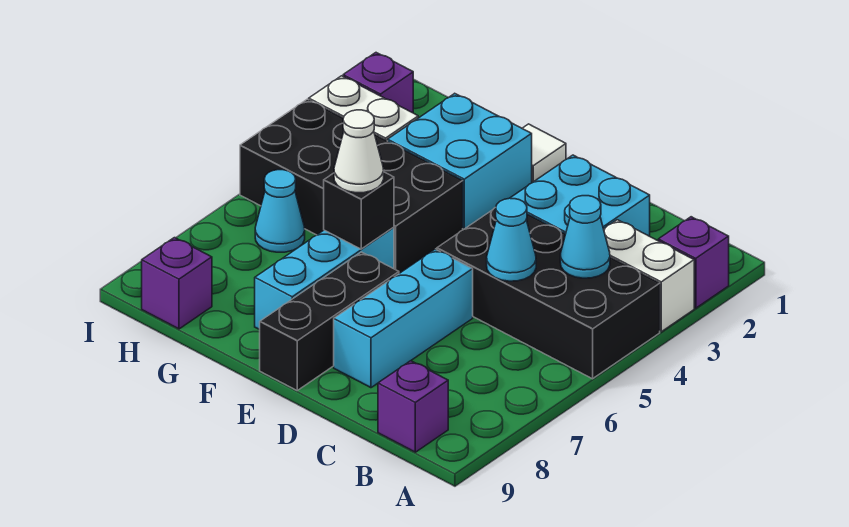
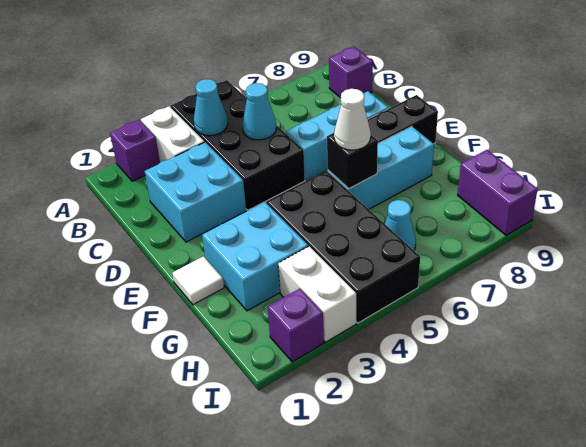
purple brick H9 level 1 -> purple brick H9:I9 level 1

